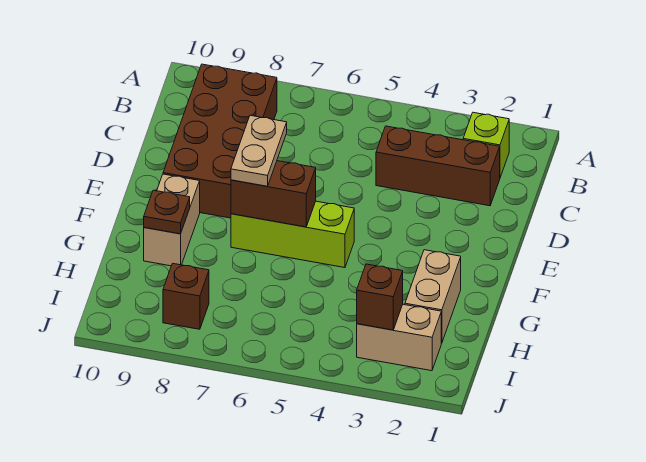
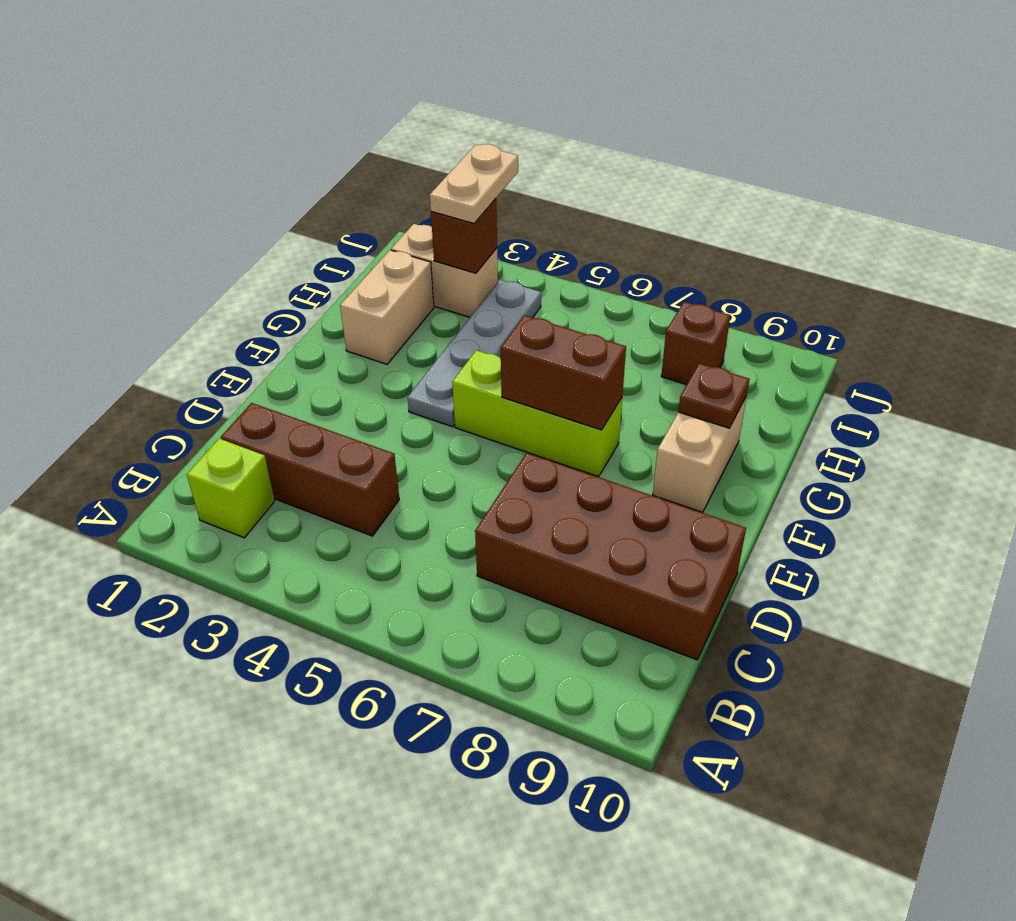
brown brick B8:E9 level 1 -> brown brick C7:D10 level 1
tan plate E7:F7 level 3 -> tan plate I3:J3 level 3
none -> grey plate F4:I4 level 1

